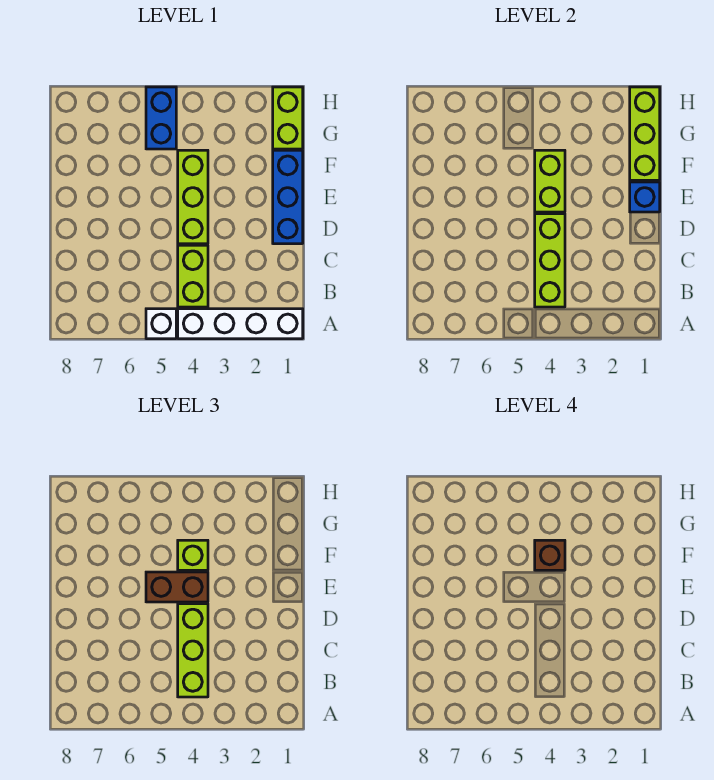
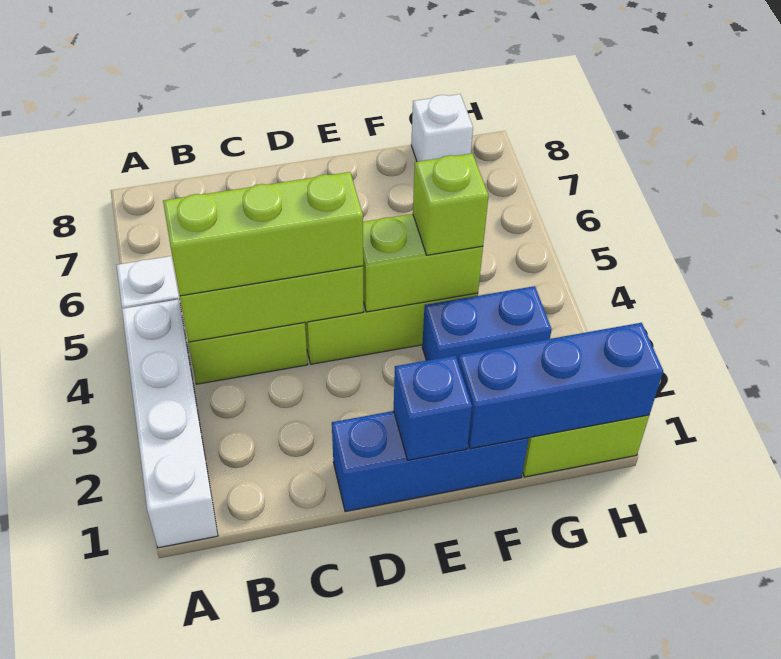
brown brick E4:E5 level 3 -> none
lime brick F1:H1 level 2 -> blue brick F1:H1 level 2
brown brick F4 level 4 -> none
blue brick G5:H5 level 1 -> blue brick F3:G3 level 1
none -> white brick G8 level 1

